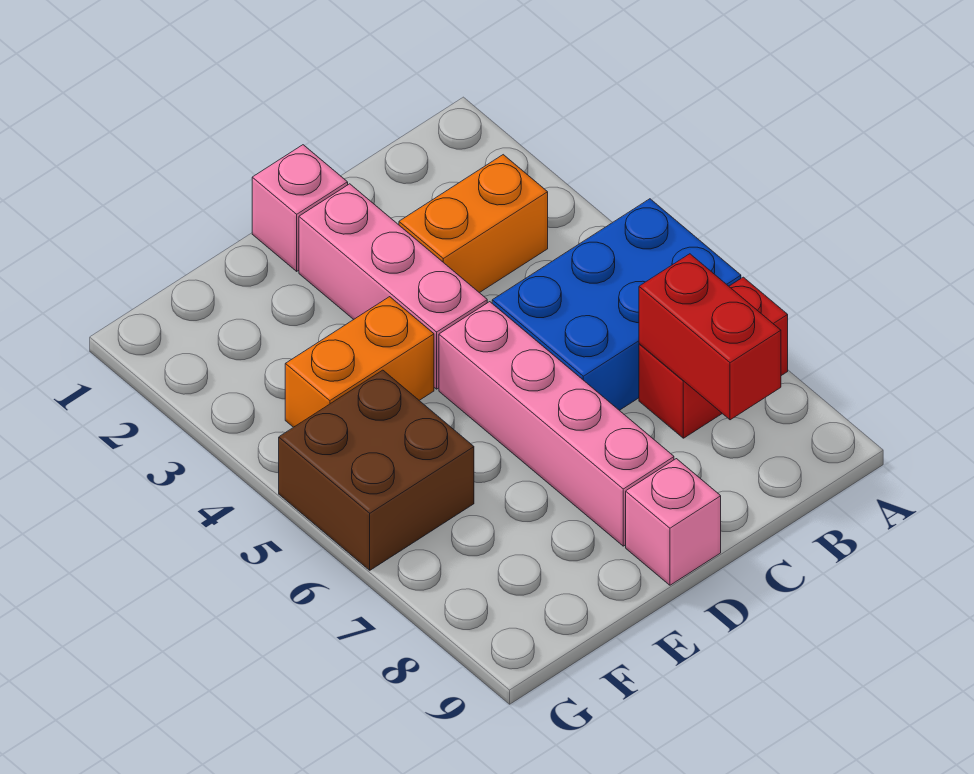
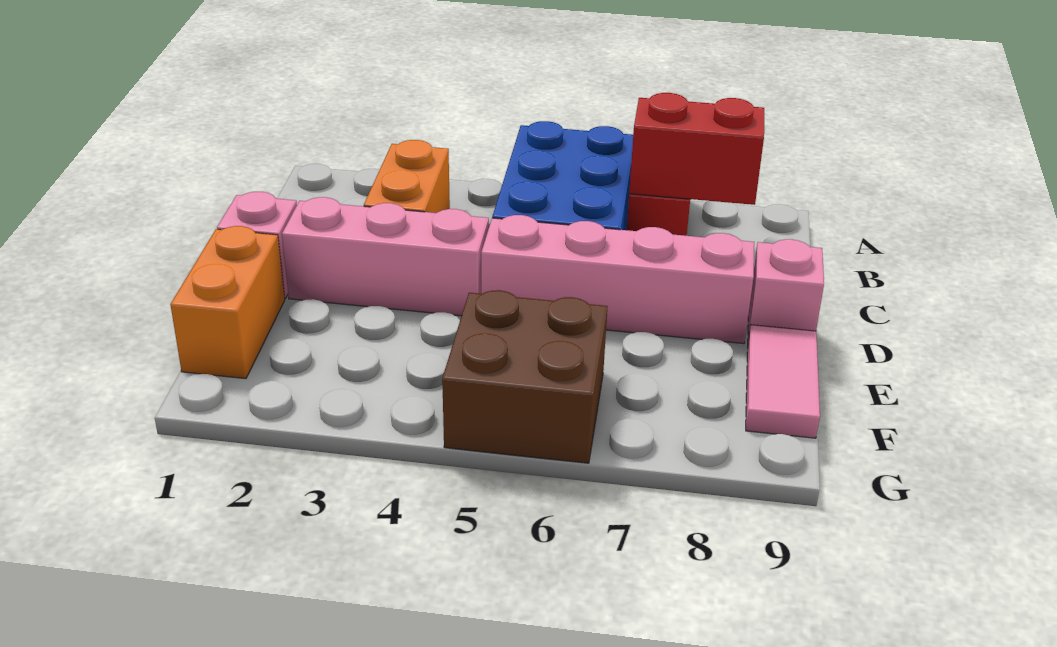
orange brick E4:F4 level 1 -> orange brick E1:F1 level 1
none -> pink tile E9:F9 level 1

